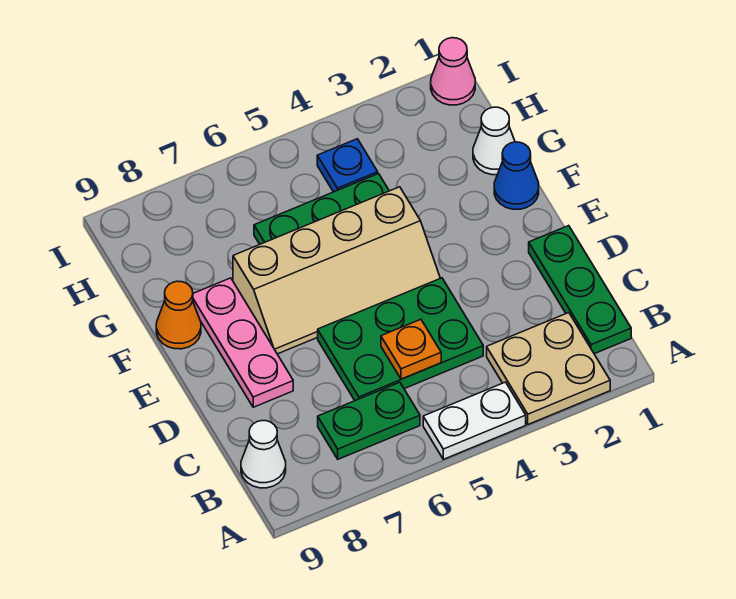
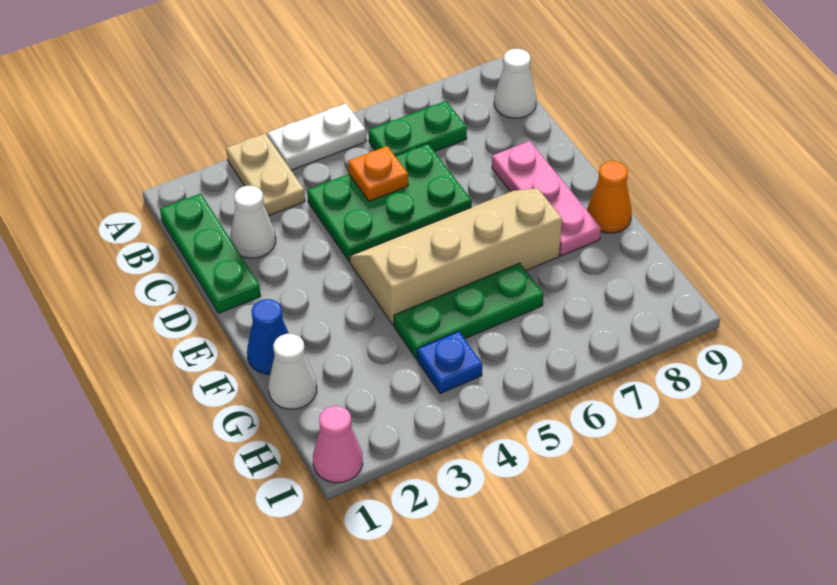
tan plate A2:B3 level 1 -> tan plate A3:B3 level 1
none -> white cone C2 level 1

